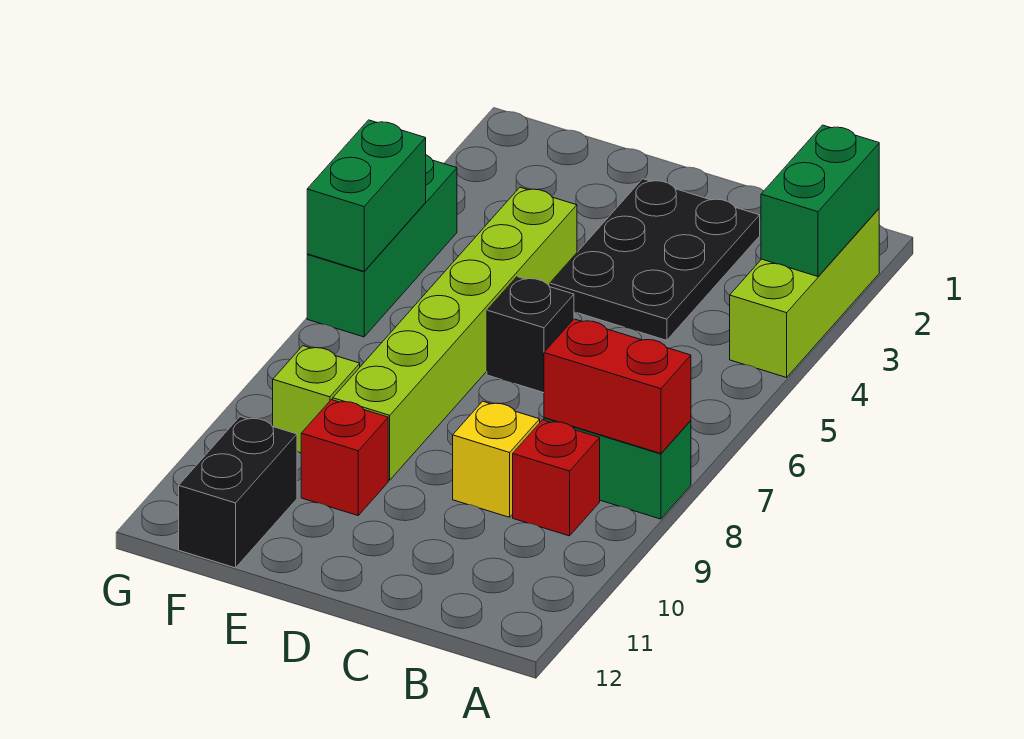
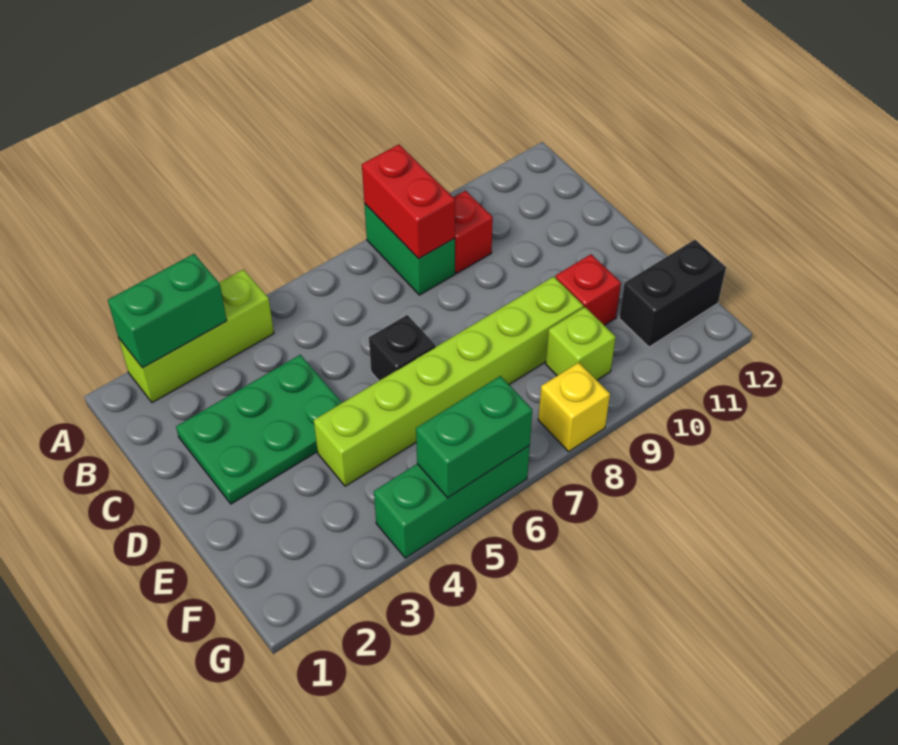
black plate C2:D4 level 1 -> green plate C2:D4 level 1
yellow brick C9 level 1 -> yellow brick G8 level 1

